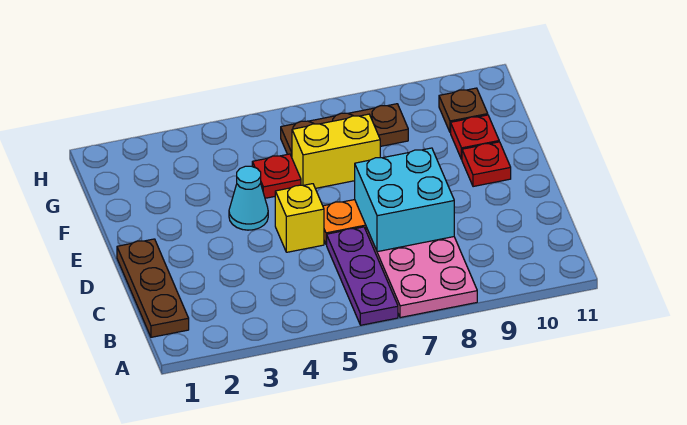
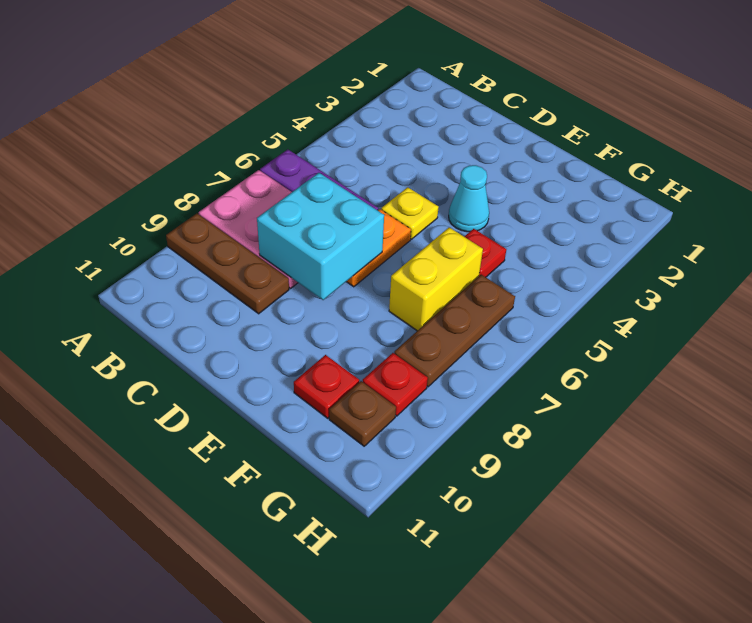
brown plate B1:D1 level 1 -> brown plate A9:C9 level 1
yellow brick D5 level 1 -> yellow plate D5 level 1
red plate E10 level 1 -> red plate G9 level 1

